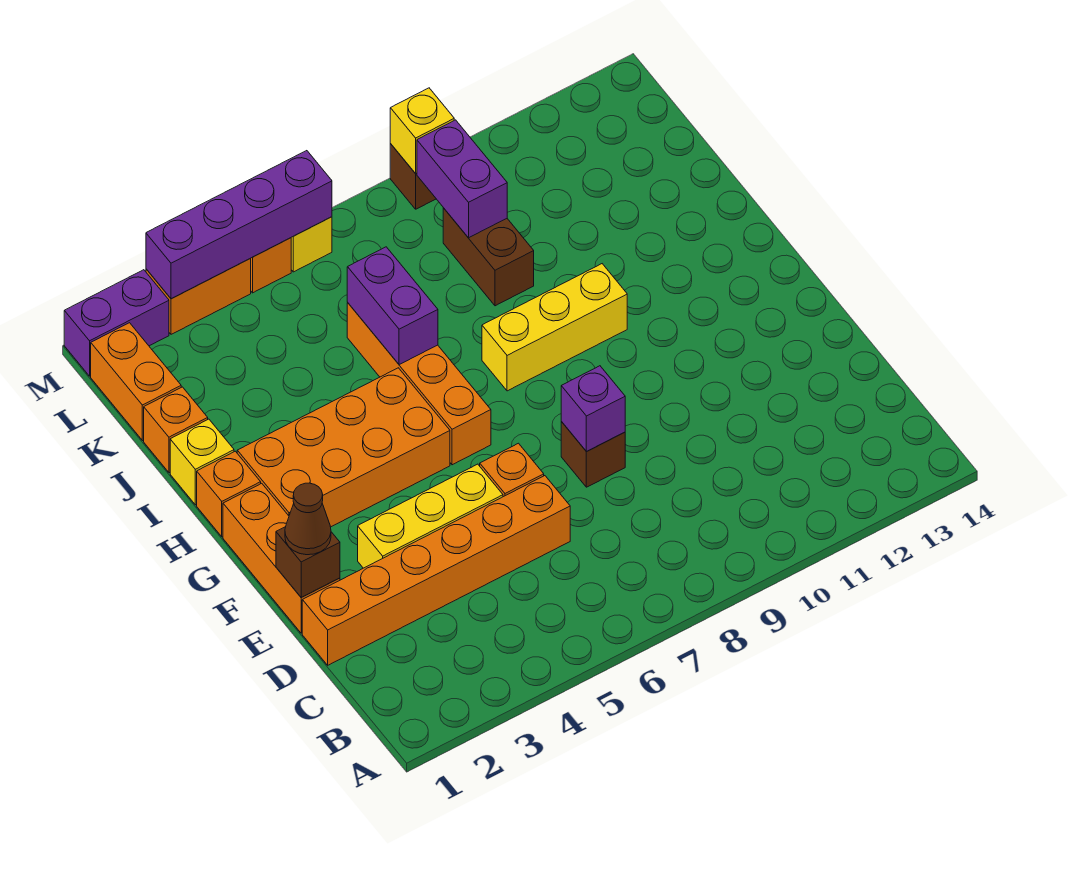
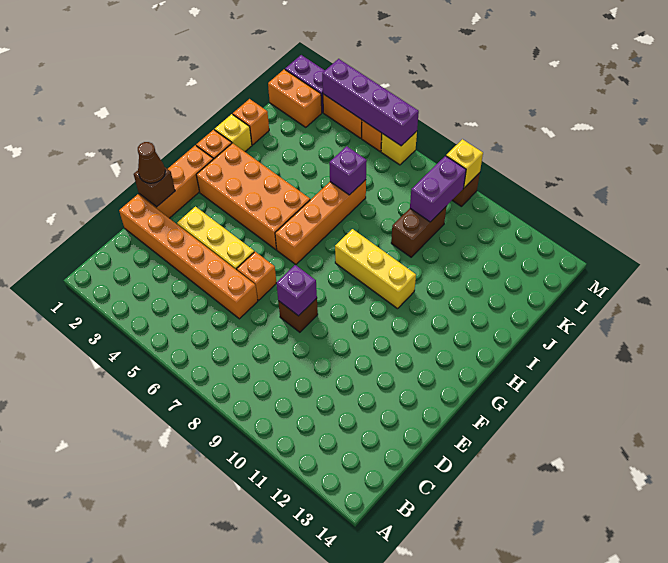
purple brick I6:J6 level 2 -> purple brick J6 level 2
orange brick K1:L1 level 1 -> orange brick L1:L2 level 1

